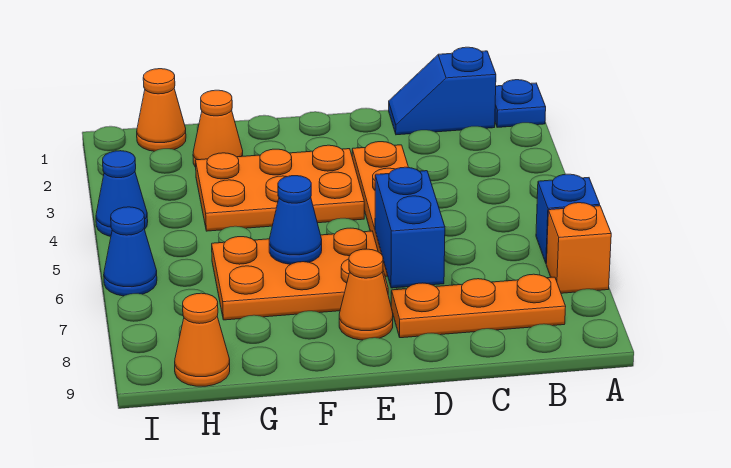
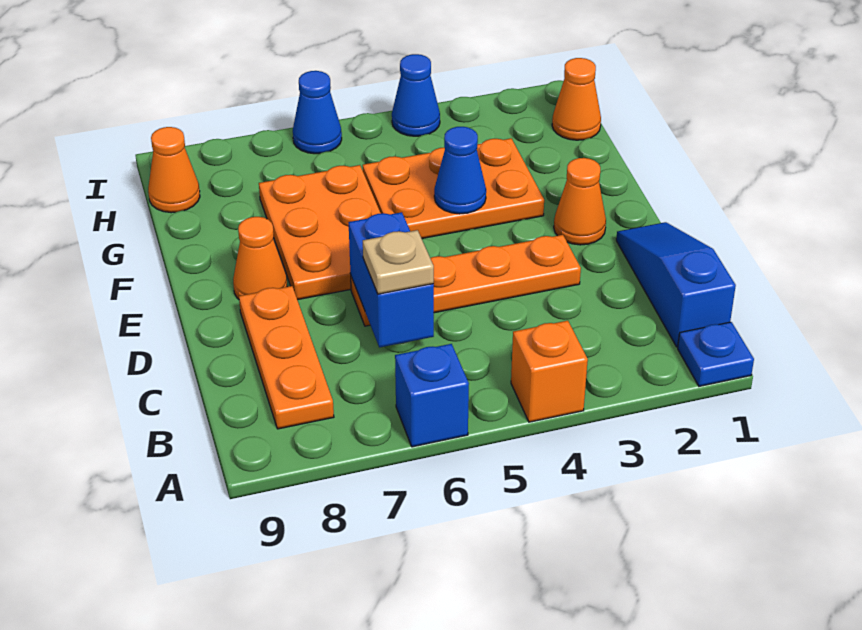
orange brick A7 level 1 -> orange brick A4 level 1
blue slope B1:C1 level 1 top B -> blue slope B1:D1 level 1 top B
none -> tan plate C6 level 3
blue brick D6:D7 level 2 -> blue brick C6:D6 level 2
orange plate E3:G4 level 1 -> orange plate F3:G5 level 1
blue cone F6 level 2 -> blue cone F4 level 2
orange cone G2 level 1 -> orange cone E2 level 1

